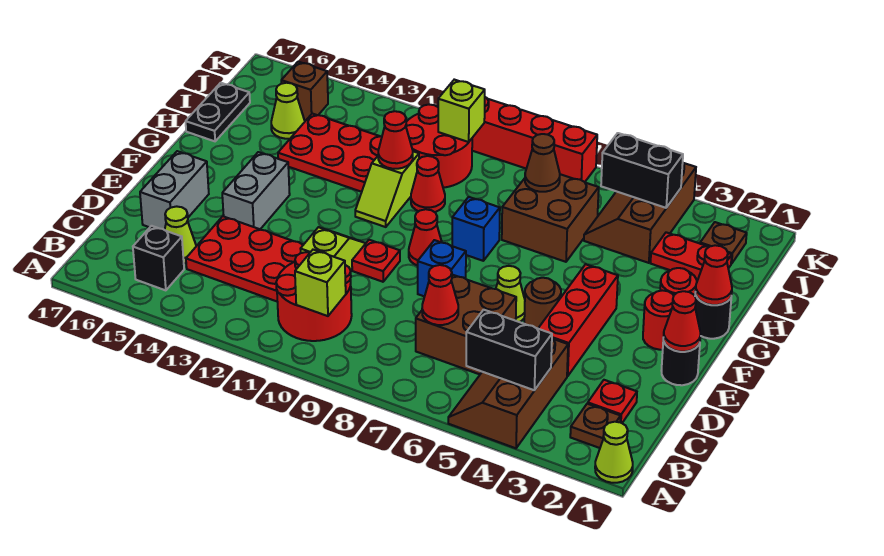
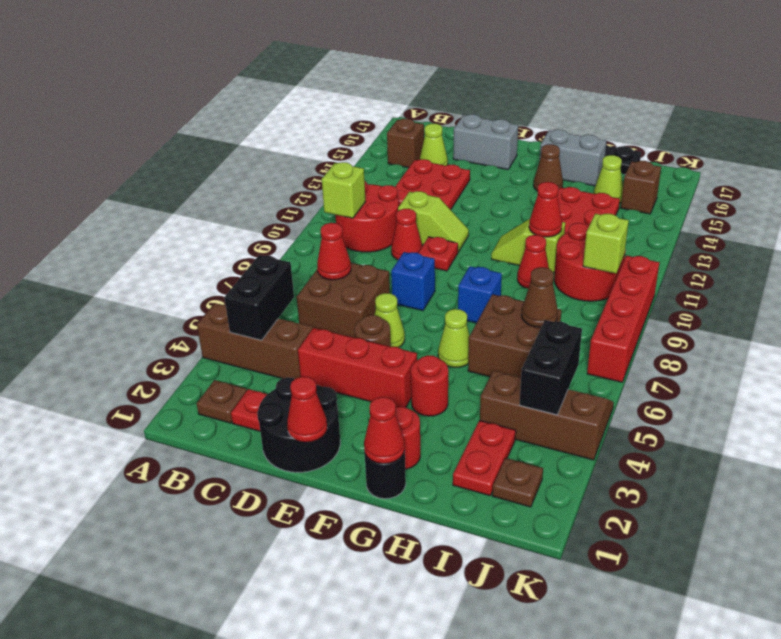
lime cone A1 level 1 -> lime cone G6 level 1
black brick B15 level 1 -> brown brick B15 level 1
black round brick E1 level 1 -> black round brick D1:E2 level 1
grey brick E14:F14 level 1 -> grey brick G16:H16 level 1
red round brick F2 level 1 -> red round brick G4 level 1
red cone F9 level 1 -> red cone D10 level 1
none -> brown cone G15 level 1

